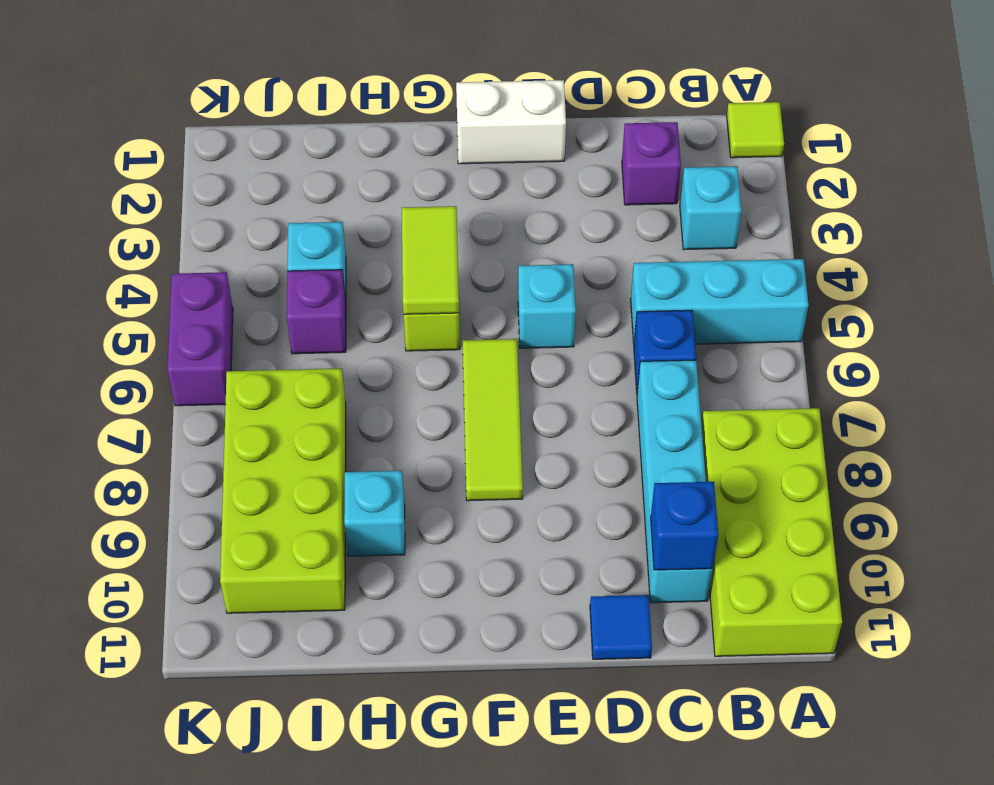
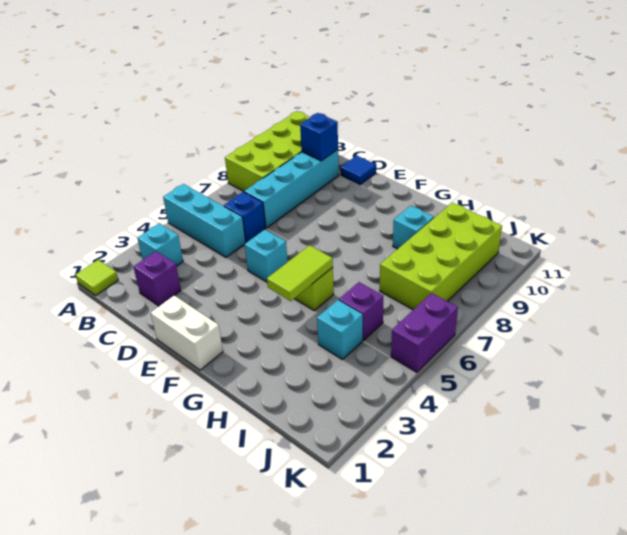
lime tile F6:F8 level 1 -> none

